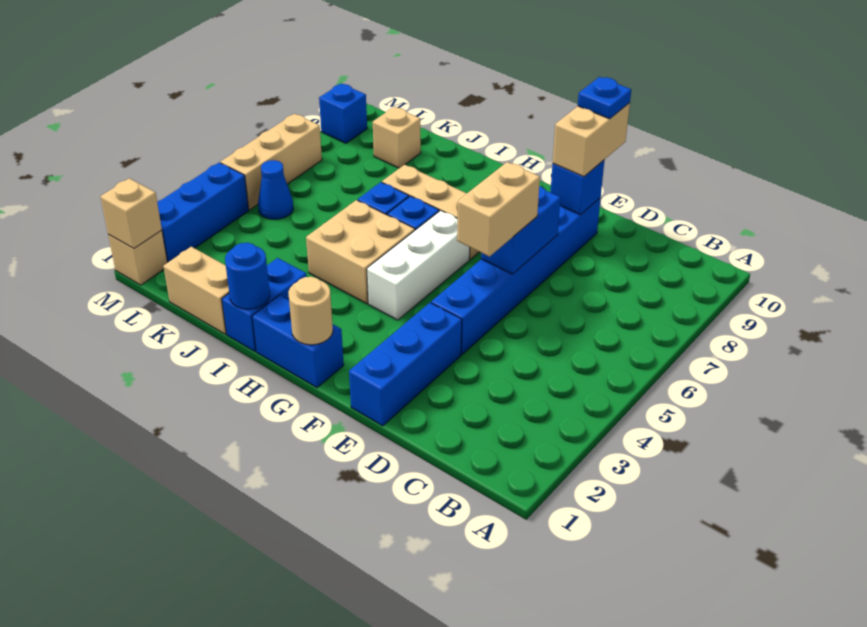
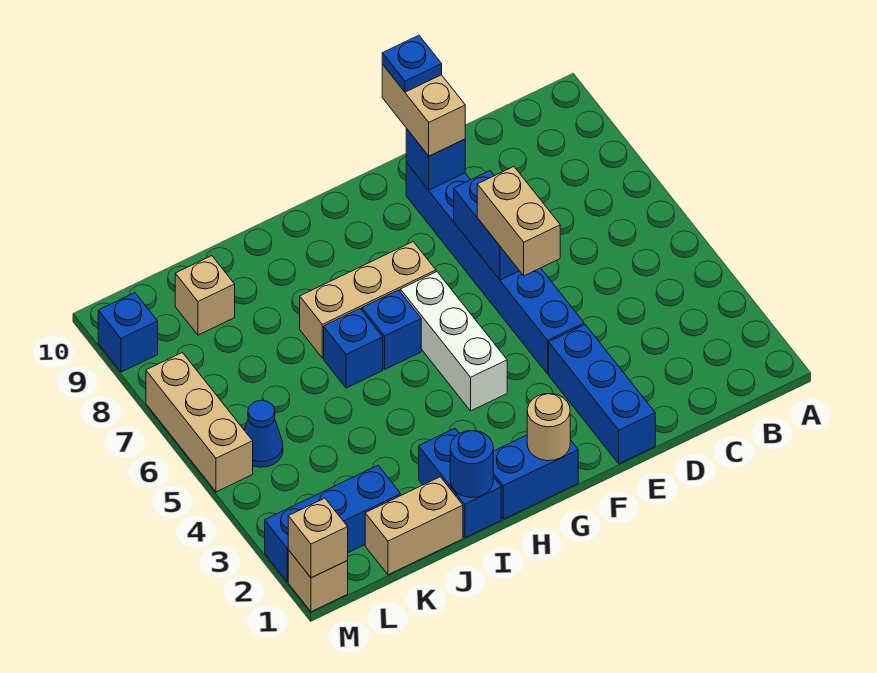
tan brick H4:I5 level 1 -> none
blue brick M2:M4 level 1 -> blue brick K2:M2 level 1

